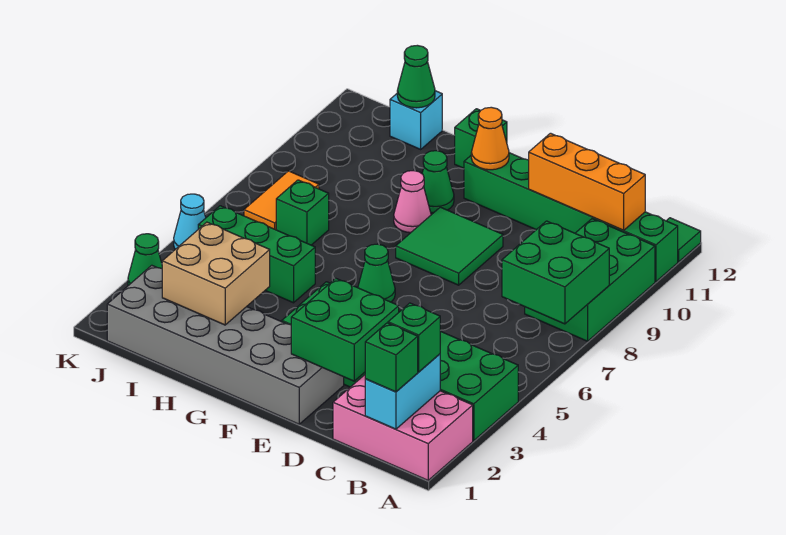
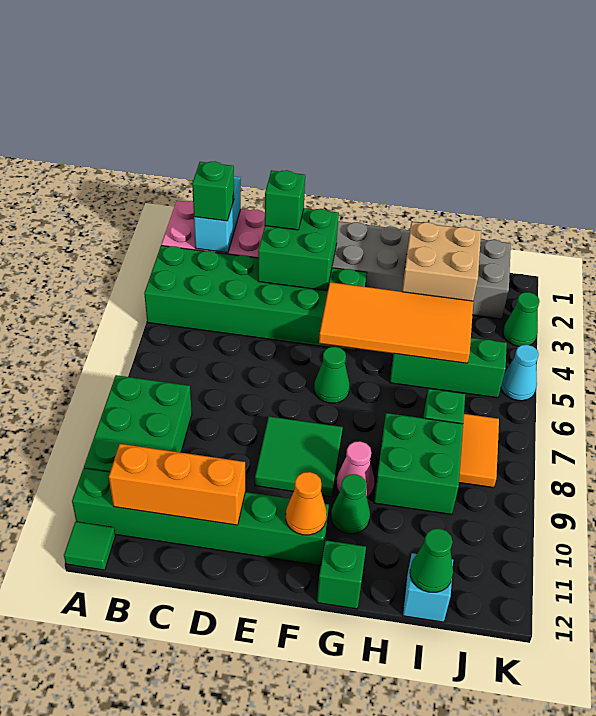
green brick A7:B8 level 2 -> green brick H8:I9 level 1
green brick B1 level 3 -> green brick D2 level 3
none -> orange tile F4:I5 level 2

